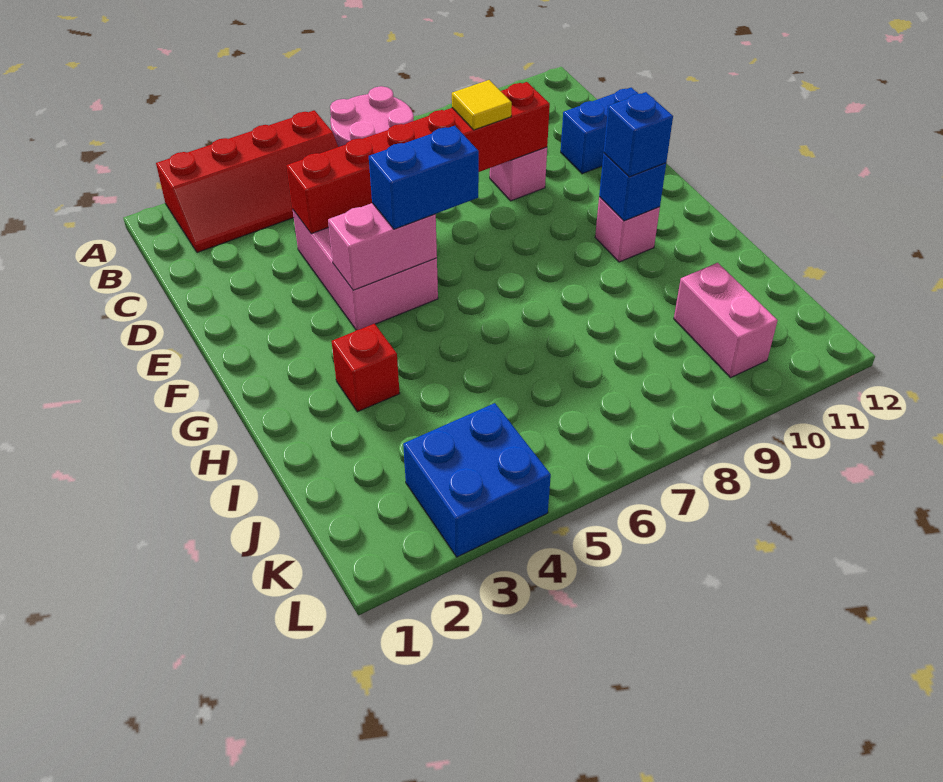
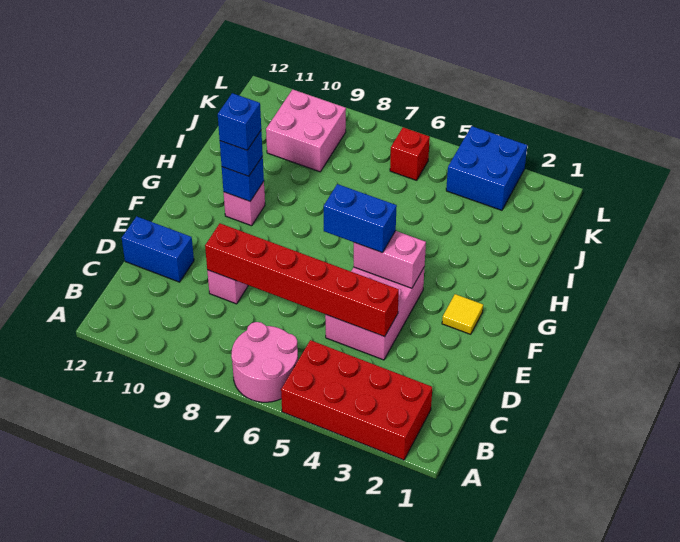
red slope A2:B5 level 1 top A -> red brick A2:B5 level 1
yellow tile D8 level 3 -> yellow tile F2 level 1
none -> blue brick G10 level 4
red brick H3 level 1 -> red brick K6 level 1
pink brick J10:K10 level 1 -> pink brick J9:K10 level 1

